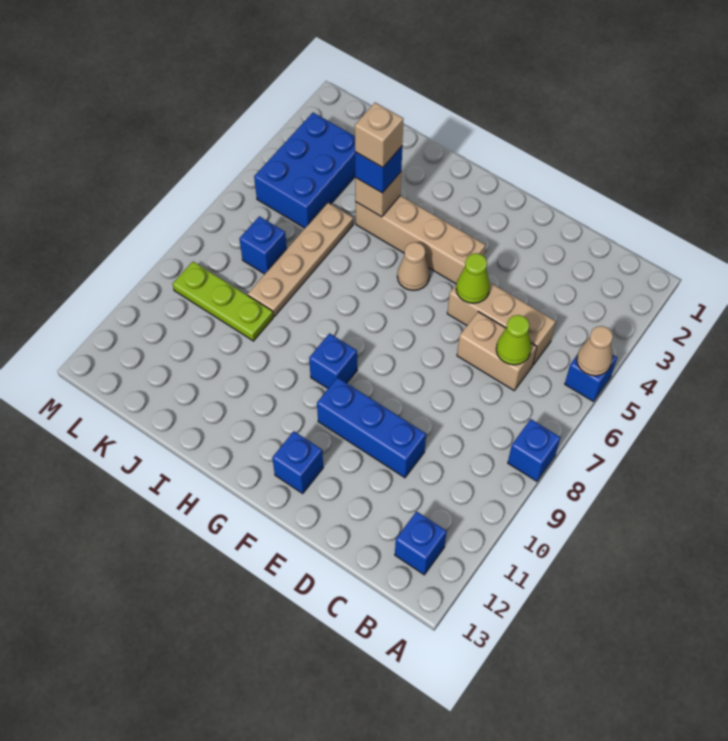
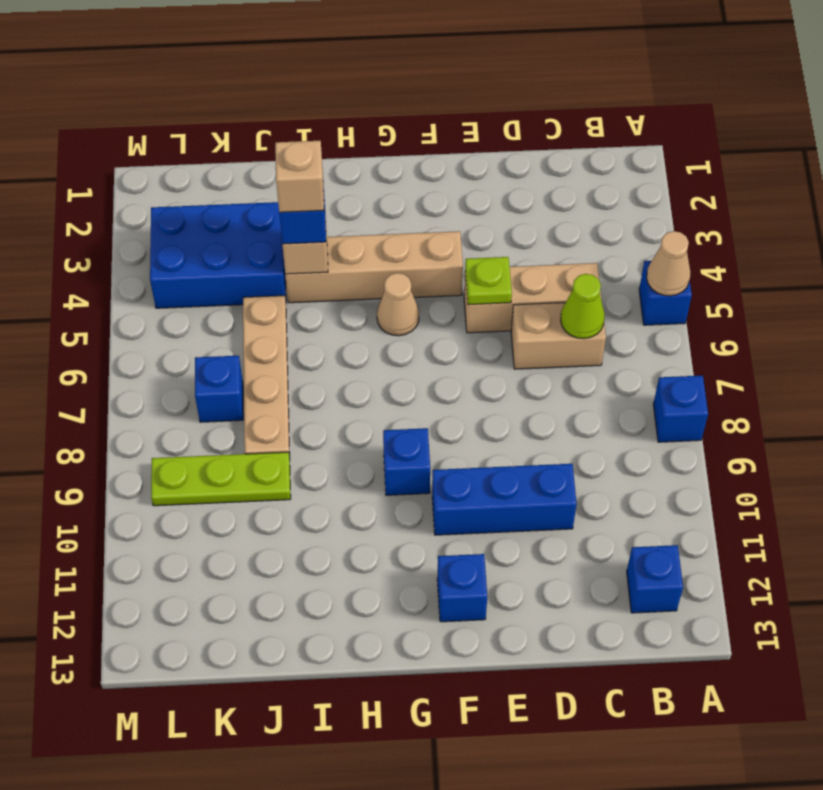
lime cone E5 level 2 -> lime plate E5 level 2
blue brick K3:L5 level 1 -> blue brick J3:L4 level 1

